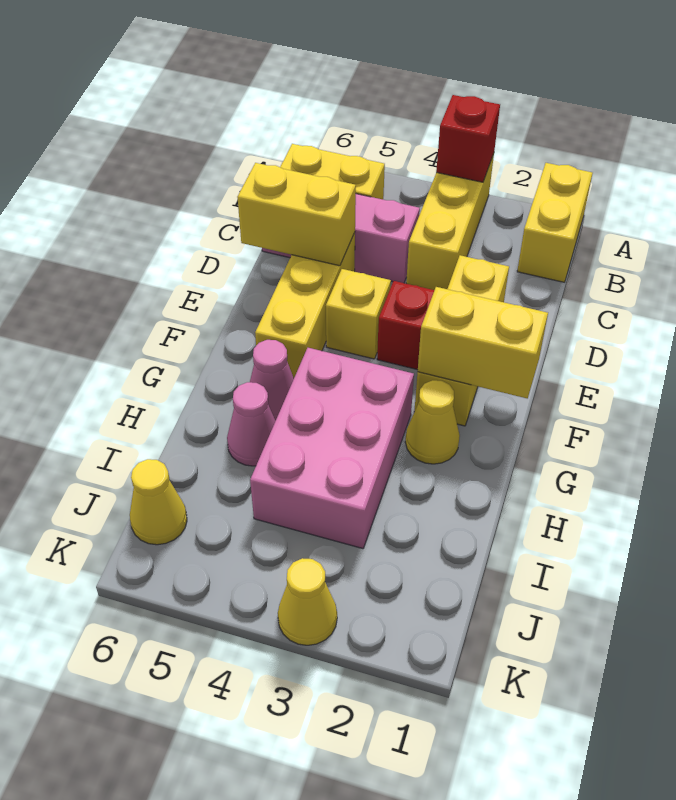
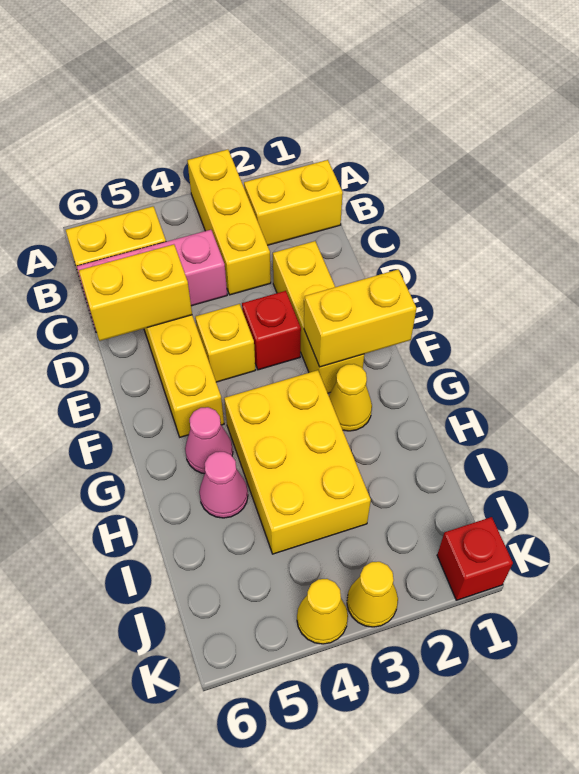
yellow brick A1:B1 level 1 -> yellow brick B1:B2 level 1
red brick A3 level 2 -> red brick K1 level 1
pink brick G3:I4 level 1 -> yellow brick G3:I4 level 1
yellow cone J6 level 1 -> yellow cone K4 level 1

